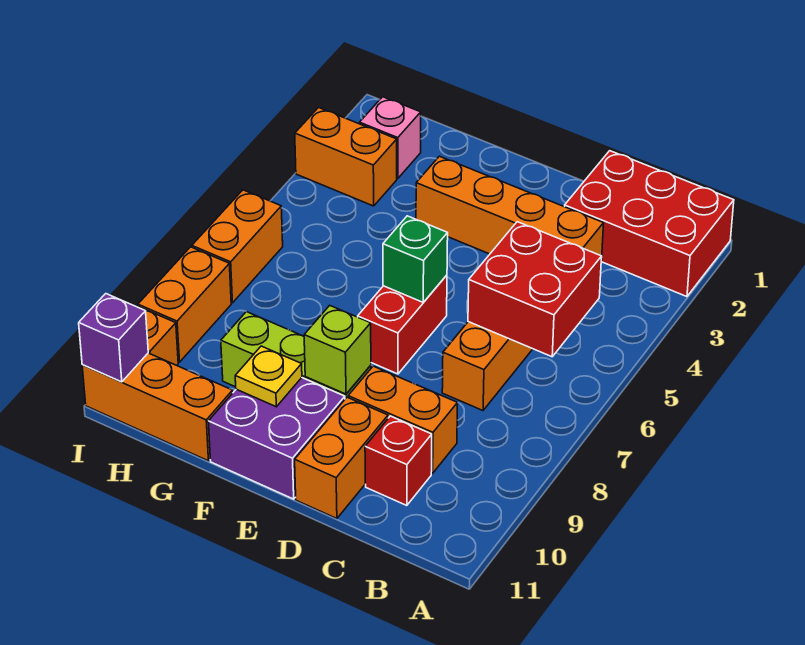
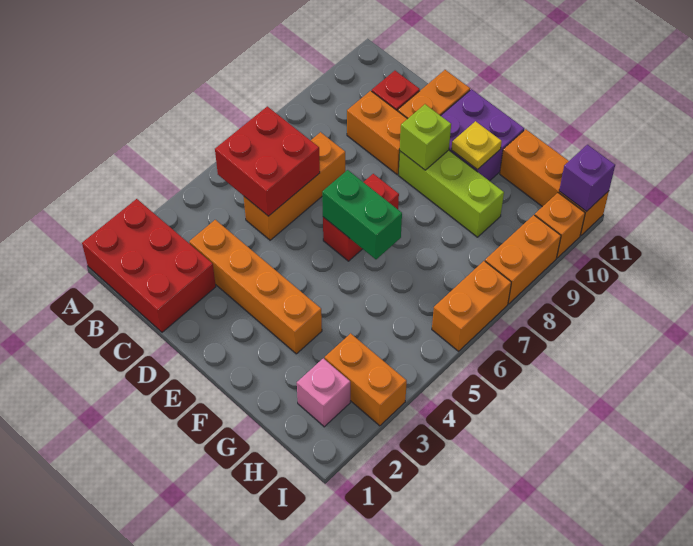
green brick E6 level 2 -> green brick E6:F6 level 2

